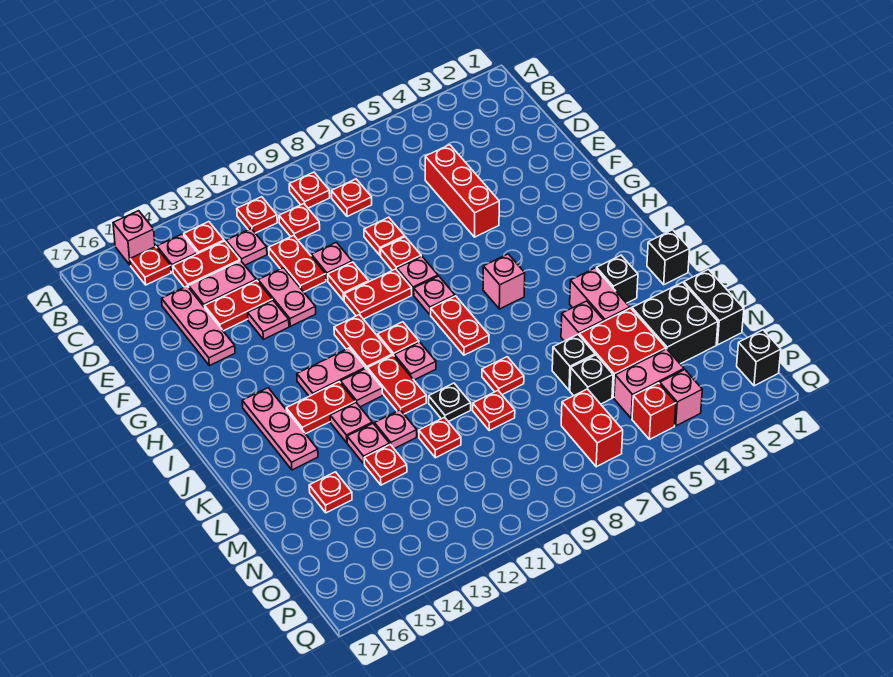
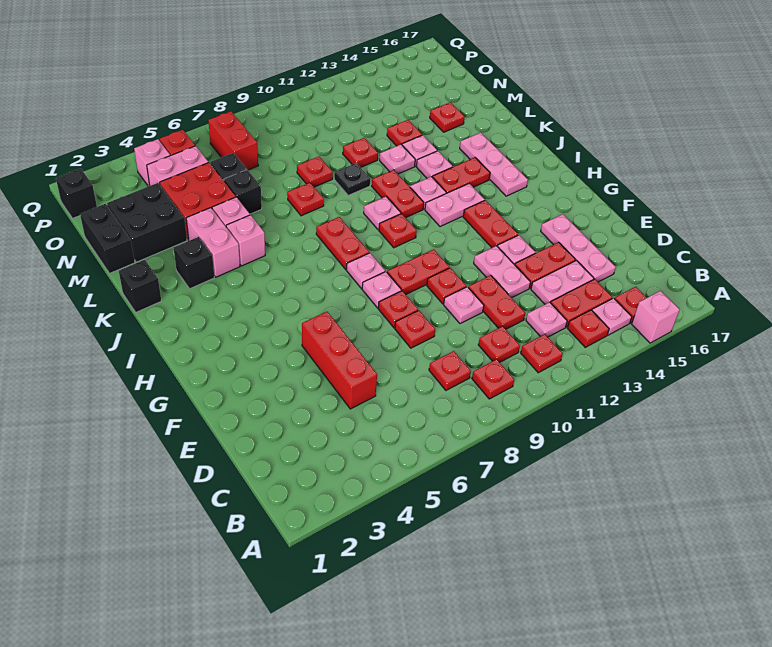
red plate H11:I11 level 1 -> red plate G13:H13 level 1
pink brick I6 level 1 -> pink brick K5 level 1

